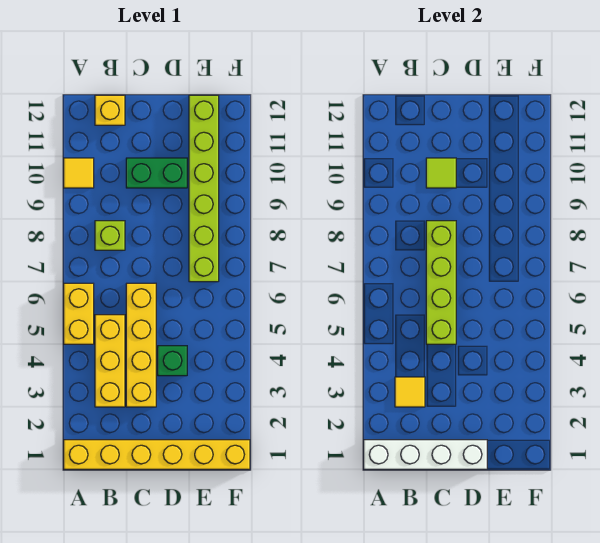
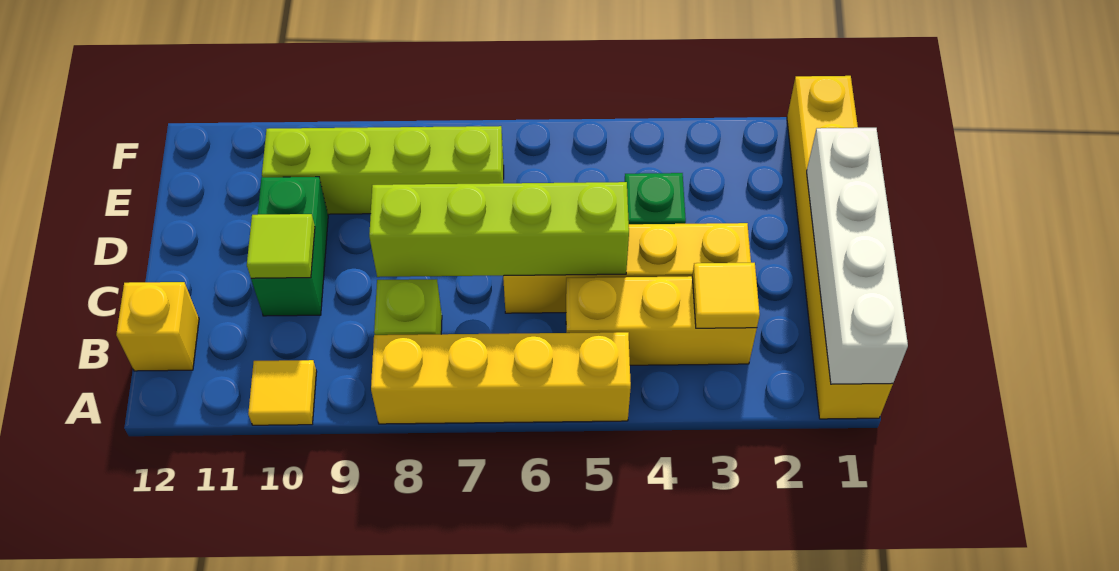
yellow brick A5:A6 level 1 -> yellow brick A5:A8 level 1
lime brick E7:E12 level 1 -> lime brick E7:E10 level 1

